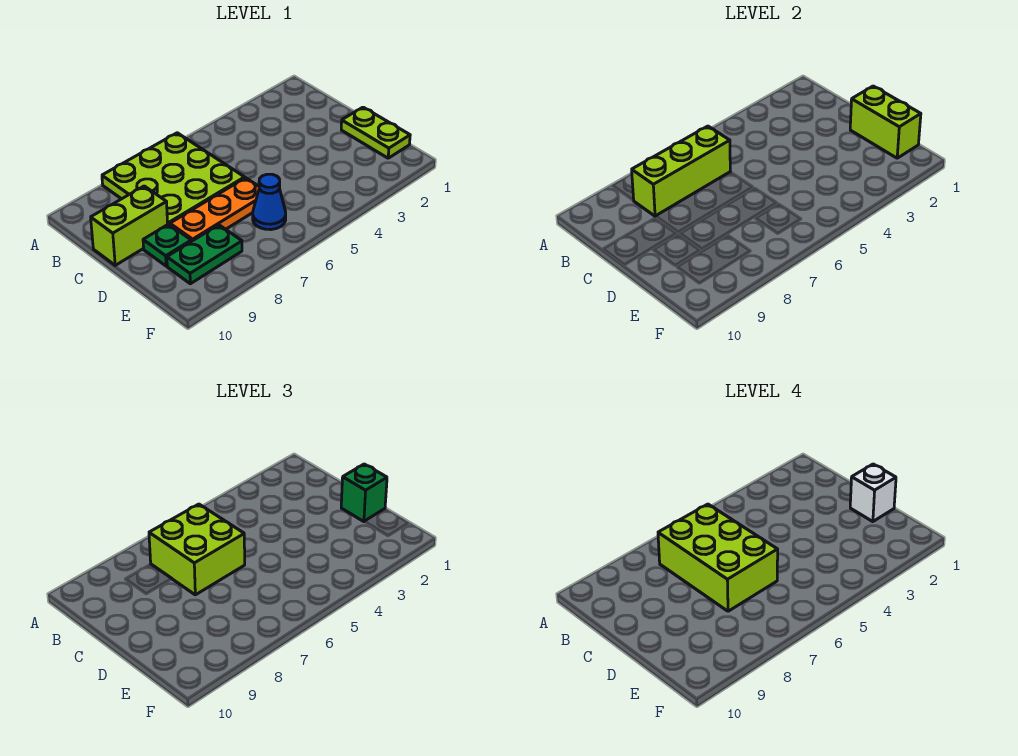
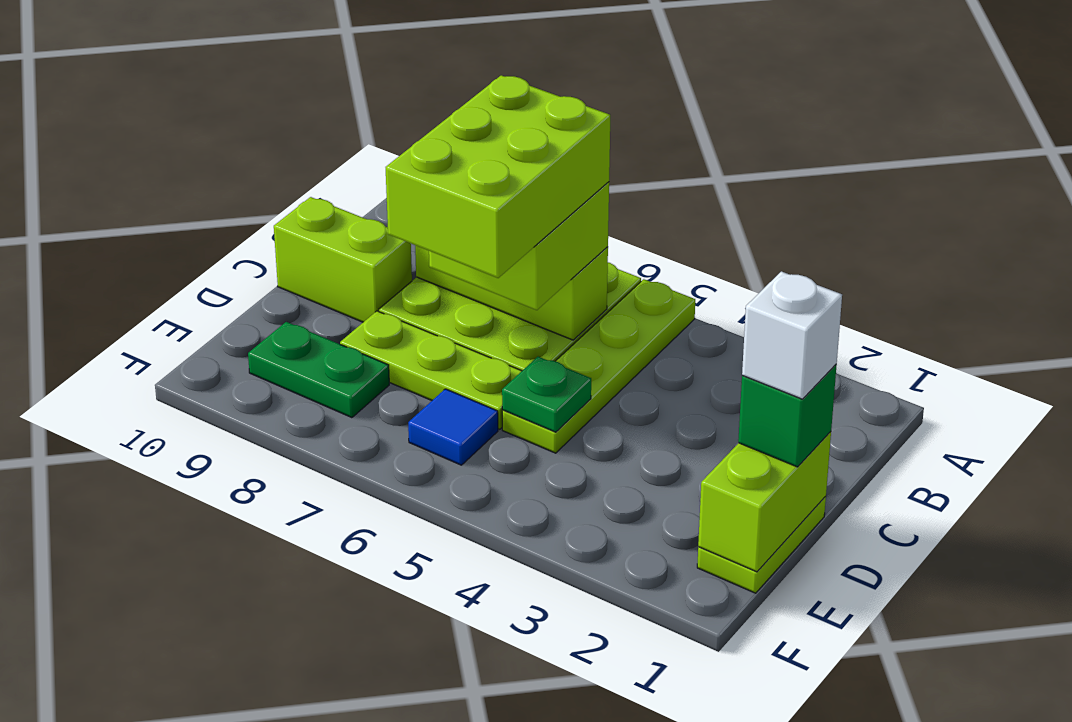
none -> lime plate A5:D5 level 1
orange plate D6:D8 level 1 -> lime plate D6:D8 level 1
green plate D9 level 1 -> green plate D5 level 2
blue cone E6 level 1 -> blue tile E6 level 1

